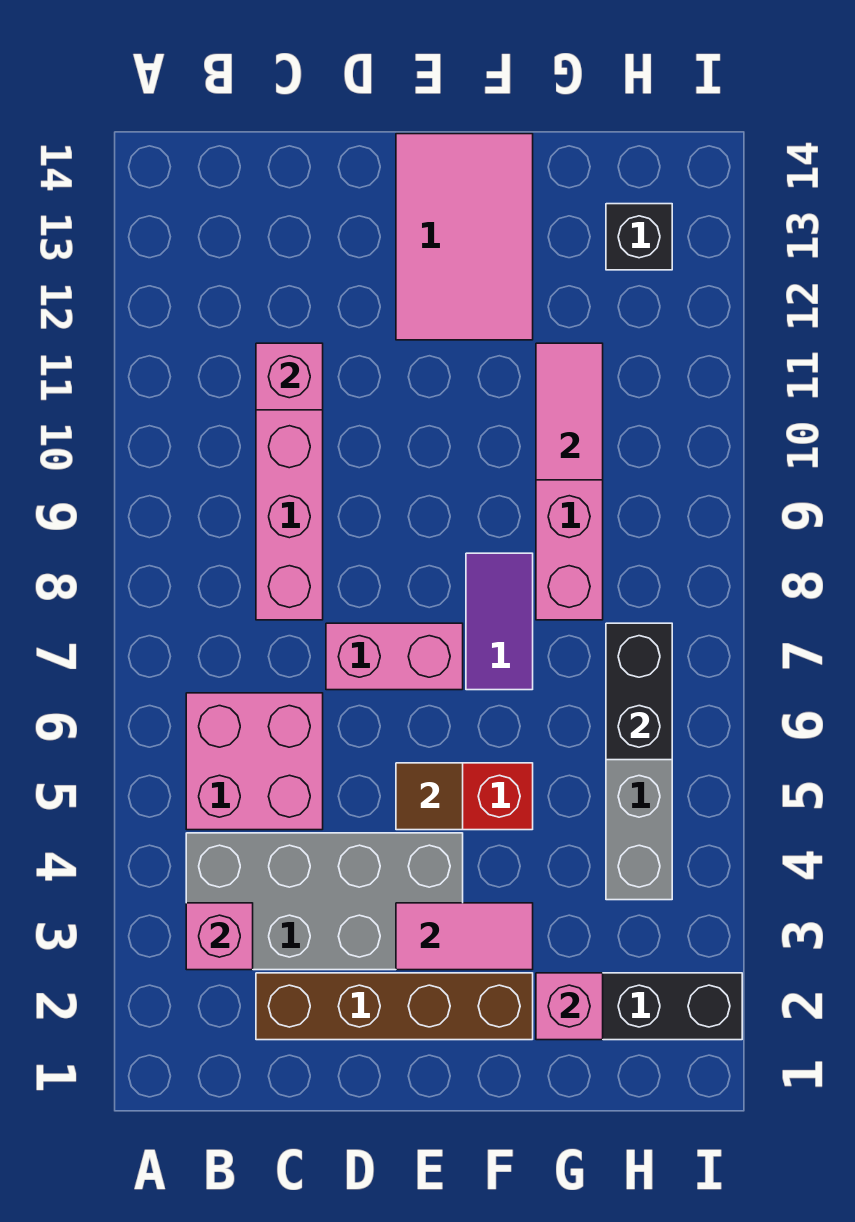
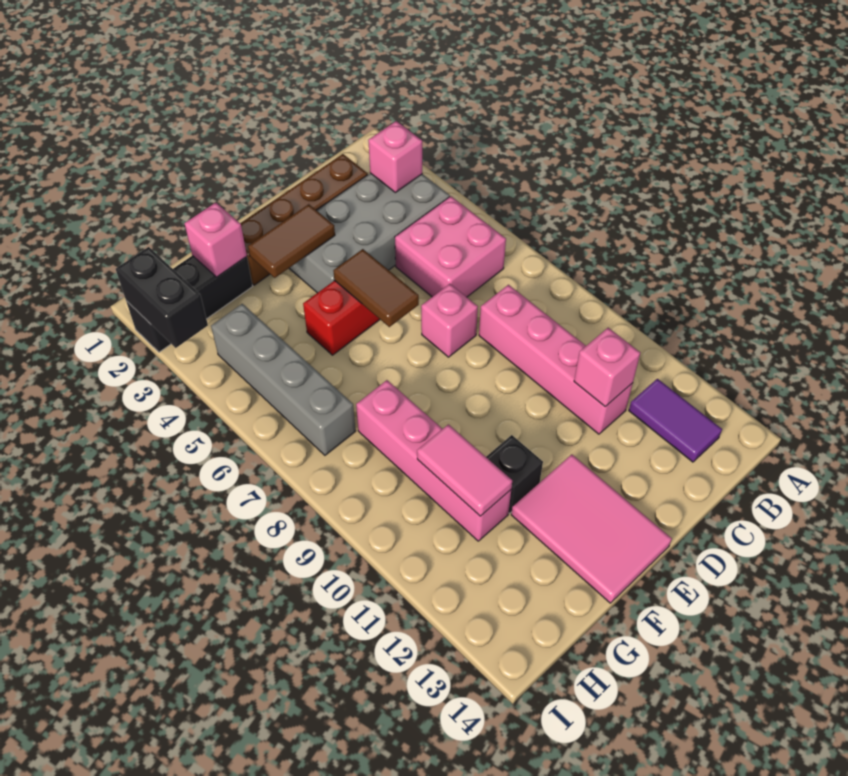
pink brick D7:E7 level 1 -> pink brick D7 level 1
pink tile E3:F3 level 2 -> brown tile E3:F3 level 2
brown tile E5 level 2 -> brown tile E5:E6 level 2
purple tile F7:F8 level 1 -> purple tile B12:B13 level 1
black brick H6:H7 level 2 -> black brick I2:I3 level 2
black brick H13 level 1 -> black brick F11 level 1

